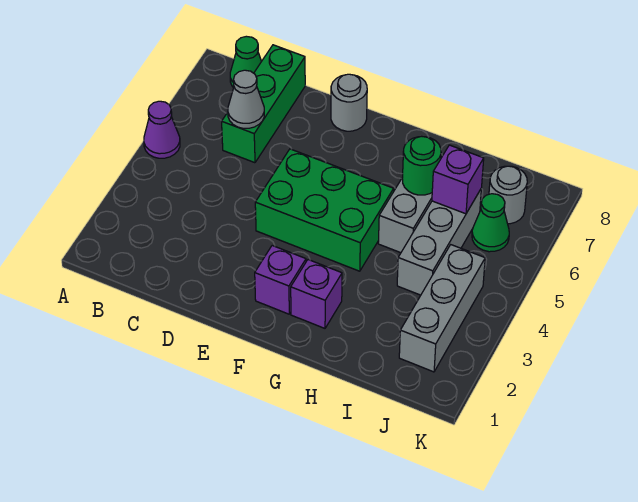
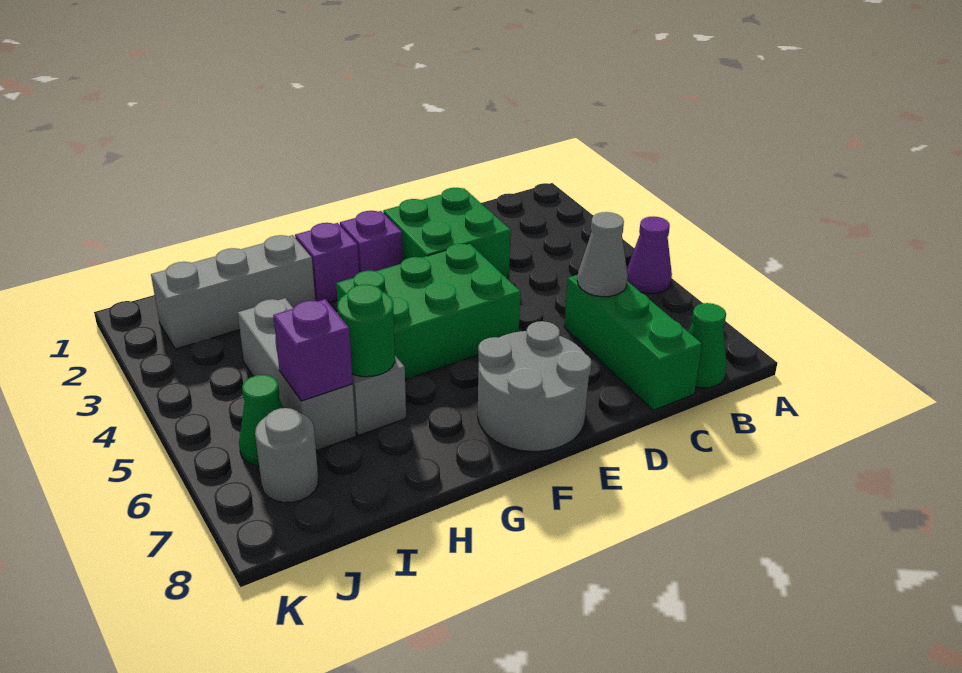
none -> green brick D2:E3 level 1
grey round brick E8 level 1 -> grey round brick E7:F8 level 1
grey brick J2:J4 level 1 -> grey brick H2:J2 level 1

